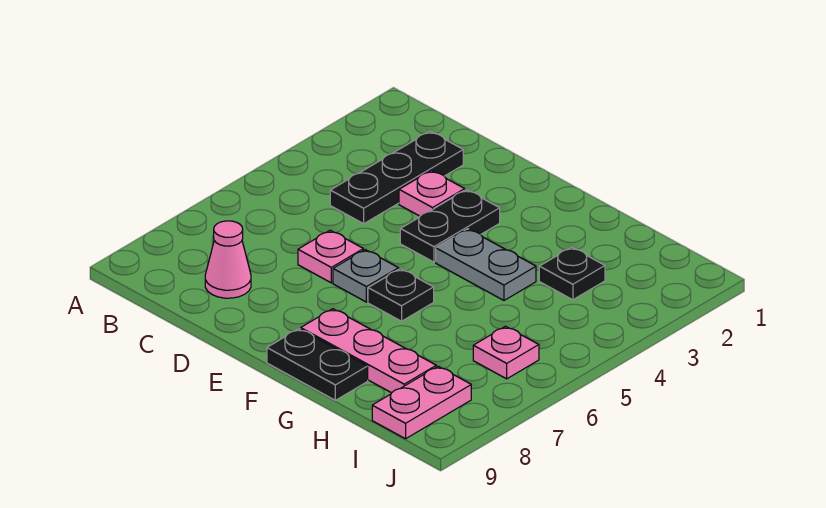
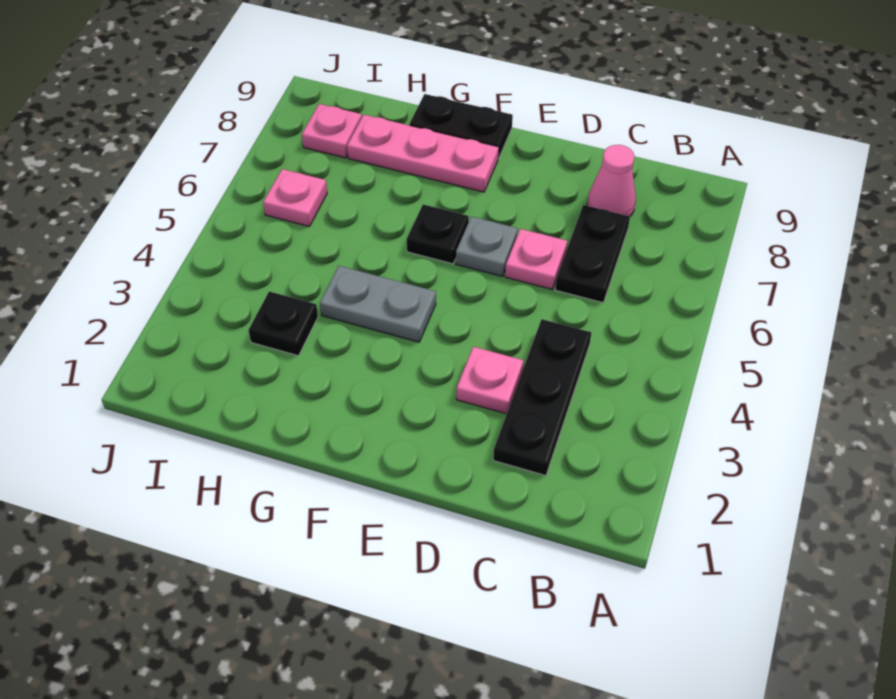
black plate E3:E4 level 1 -> black plate C6:C7 level 1
pink plate I8:I9 level 1 -> pink plate I8 level 1

